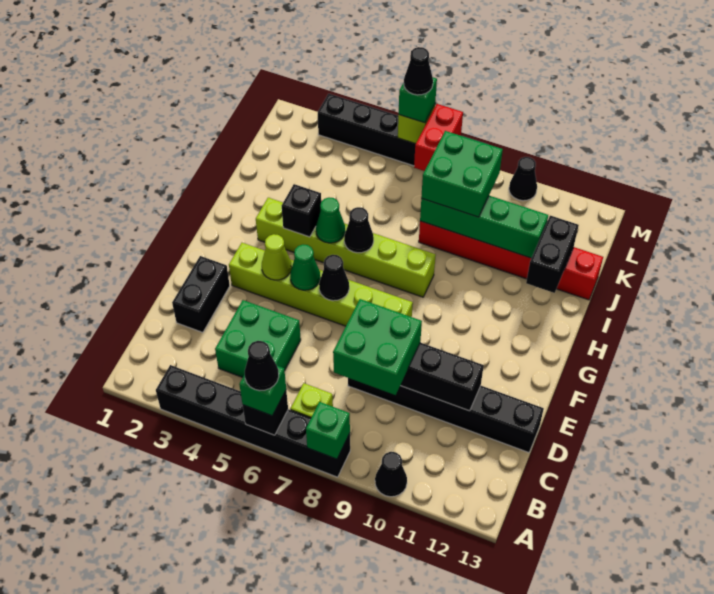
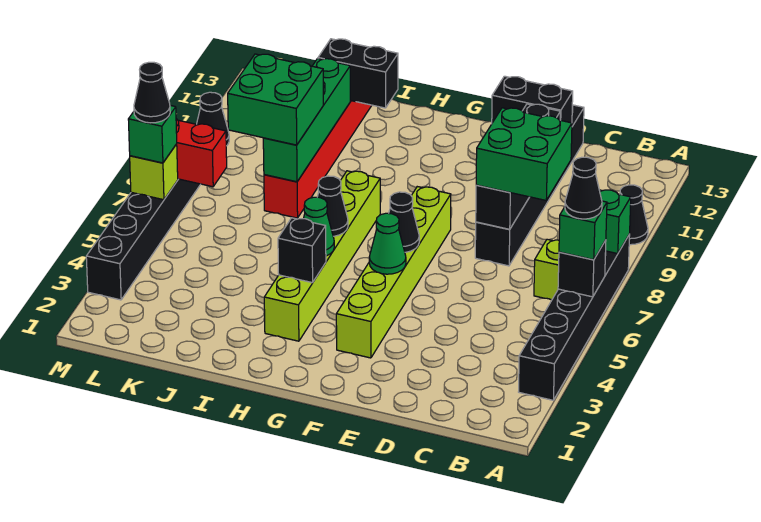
green brick C4:D5 level 1 -> none
black brick D2:E2 level 1 -> black brick D12:E12 level 2
lime cone F4 level 2 -> none

